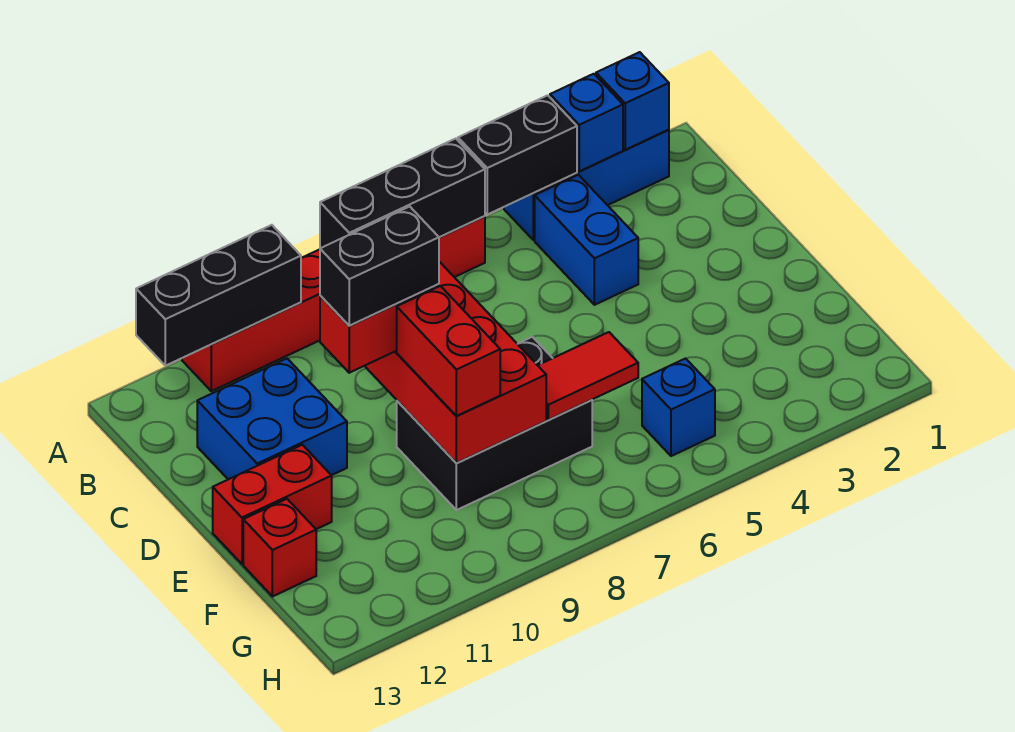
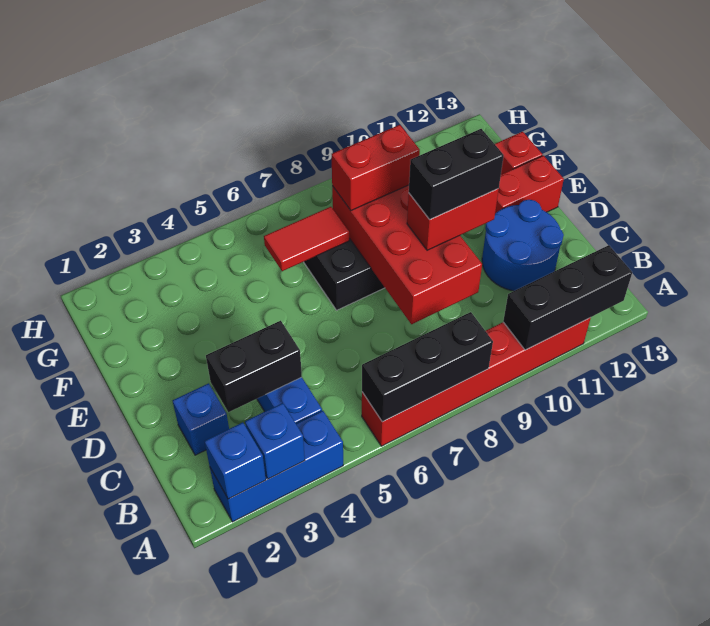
black brick A4:A5 level 2 -> black brick C3:C4 level 2
blue brick C11:D12 level 1 -> blue round brick C11:D12 level 1
red brick E9:F9 level 3 -> red brick F8:F9 level 3
blue brick G5 level 1 -> blue brick C2 level 1

